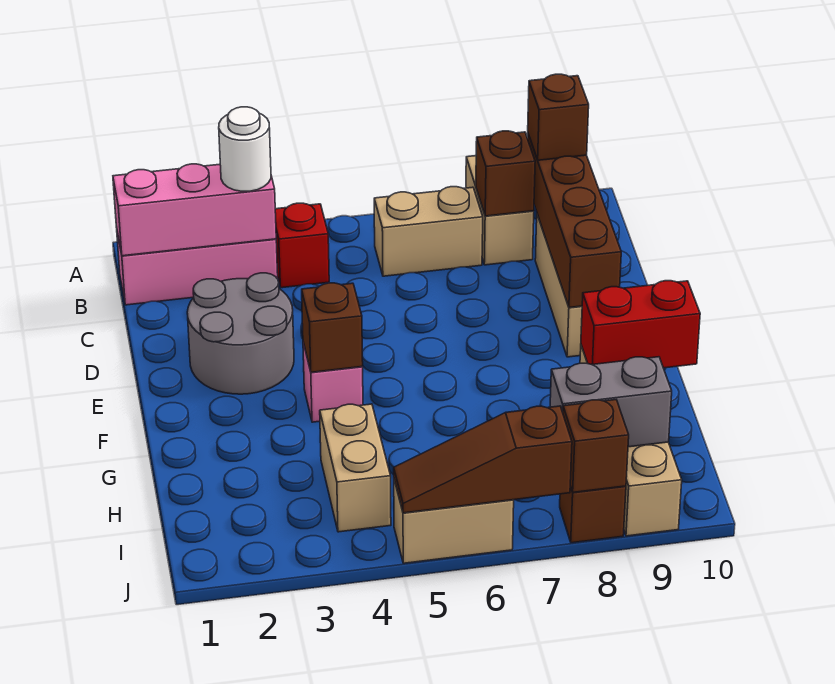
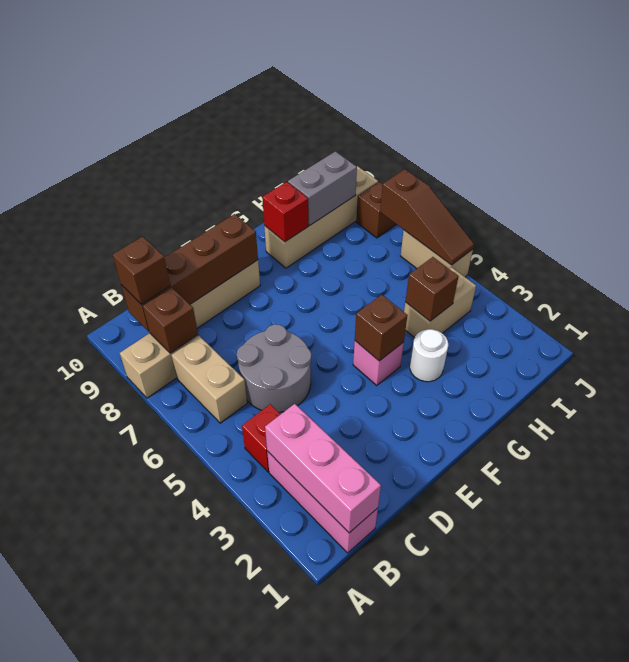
white round brick B3 level 3 -> white round brick G3 level 1
grey round brick D2:E3 level 1 -> grey round brick C5:D6 level 1
red brick G9:G10 level 2 -> red brick G9 level 2
grey brick I8:I9 level 2 -> grey brick H9:I9 level 2
brown brick J8 level 2 -> brown brick H4 level 2

